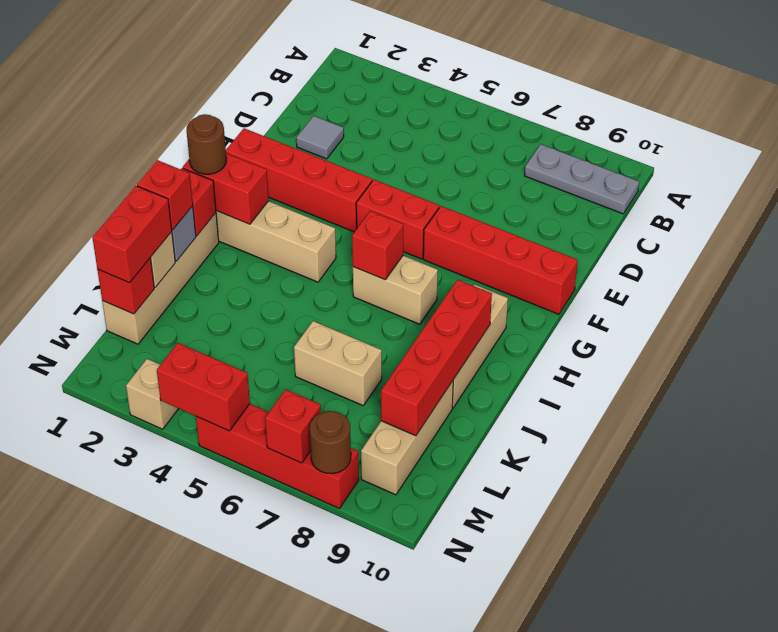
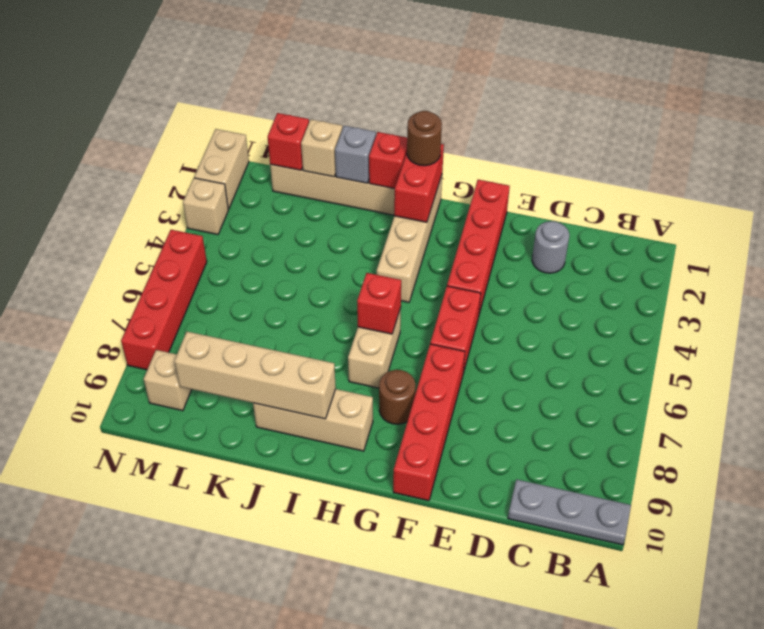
grey plate B8:B10 level 1 -> grey plate A10:C10 level 1
grey tile D2 level 1 -> grey round brick D2 level 1
red brick I9:L9 level 2 -> tan brick I9:L9 level 2
red brick J1 level 3 -> none
red brick K1:L1 level 3 -> none
tan brick K6:K7 level 1 -> tan brick N1:N2 level 1
tan brick K9:M9 level 1 -> tan brick M9 level 1
red brick N4:N5 level 2 -> none
red brick N7 level 2 -> none
brown round brick N8 level 2 -> brown round brick G8 level 1

